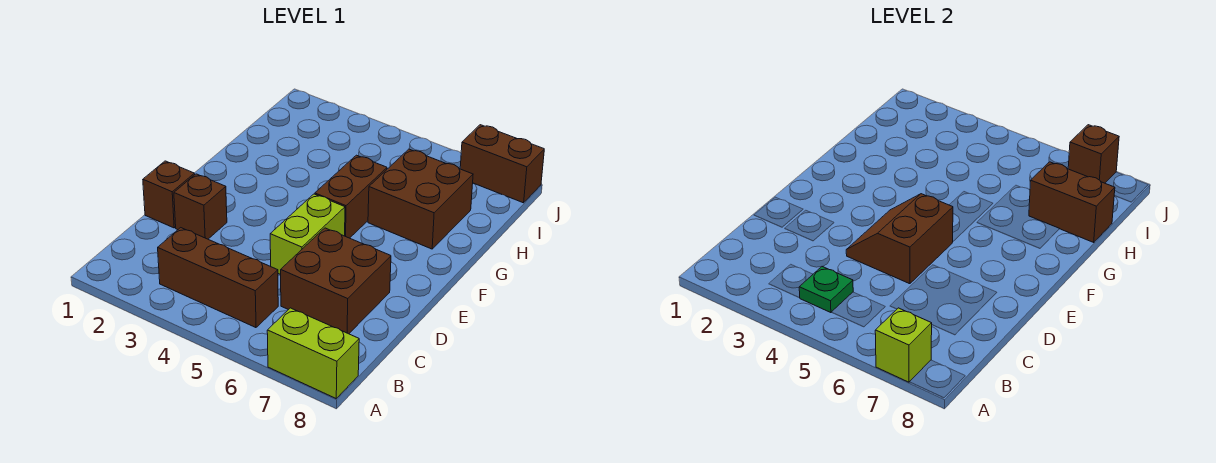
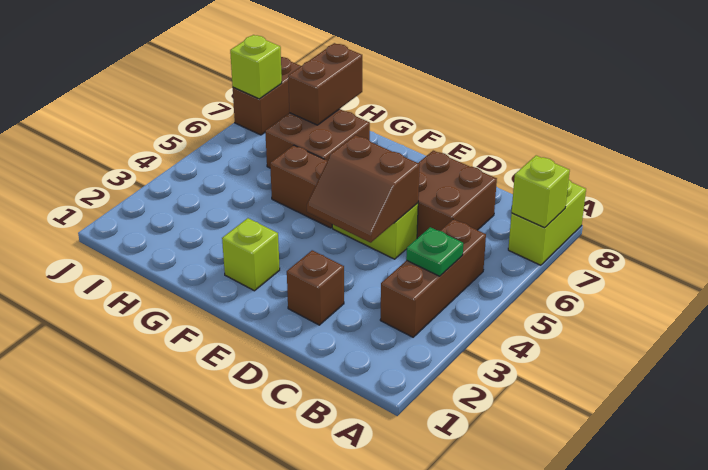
brown brick D1 level 1 -> none
none -> lime brick F2 level 1
brown brick J7 level 2 -> lime brick J7 level 2

